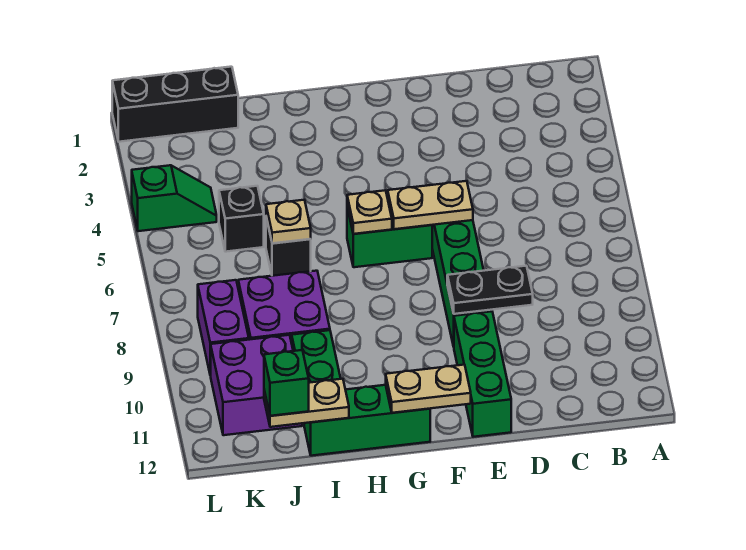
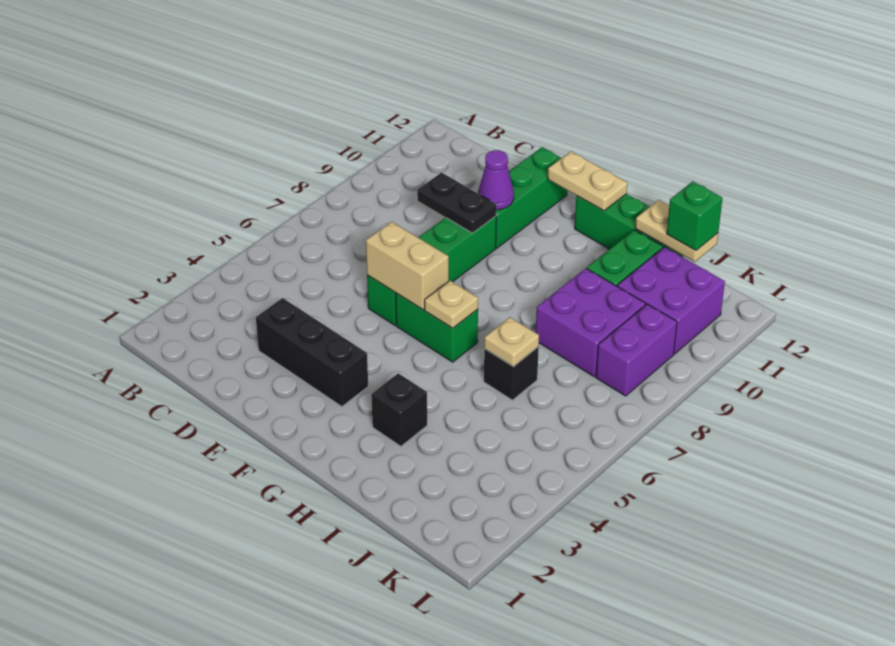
tan plate E6:F6 level 2 -> tan brick E6:F6 level 2
none -> purple cone E10 level 2
black brick J1:L1 level 1 -> black brick D3:F3 level 1
black brick J5 level 1 -> black brick H3 level 1
green slope K4:L4 level 1 top L -> none

